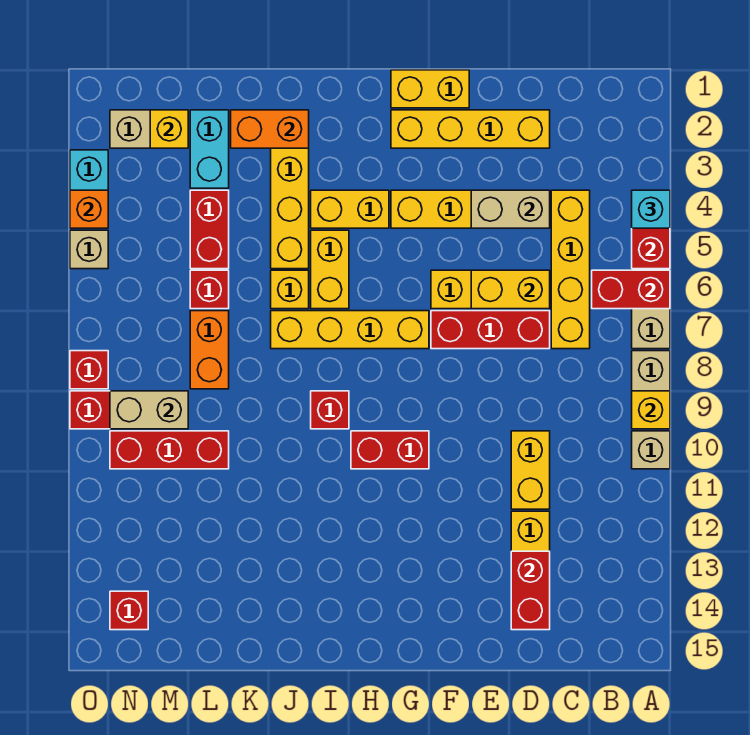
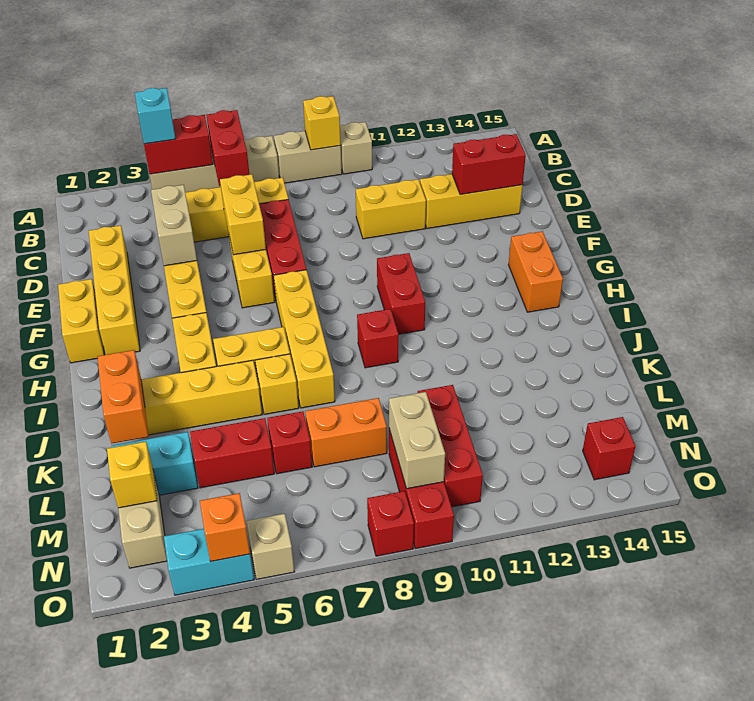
none -> orange brick G14:H14 level 1

